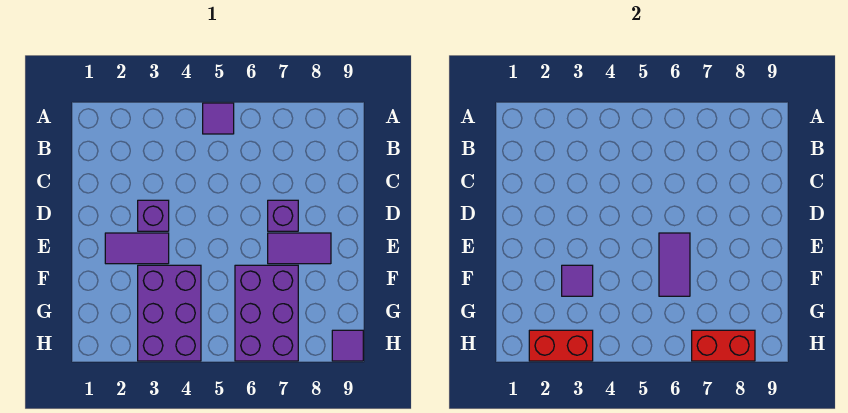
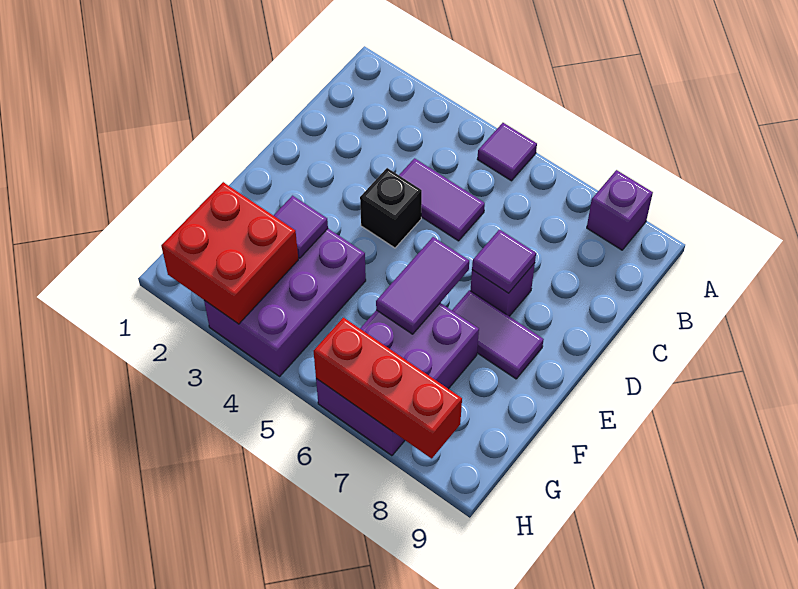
purple brick D3 level 1 -> purple brick A8 level 1
none -> black brick D4 level 1
purple tile E2:E3 level 1 -> purple tile C4:C5 level 1
red brick H2:H3 level 2 -> red brick G2:H3 level 2
red brick H7:H8 level 2 -> red brick H6:H8 level 2
purple tile H9 level 1 -> purple tile D7 level 2

